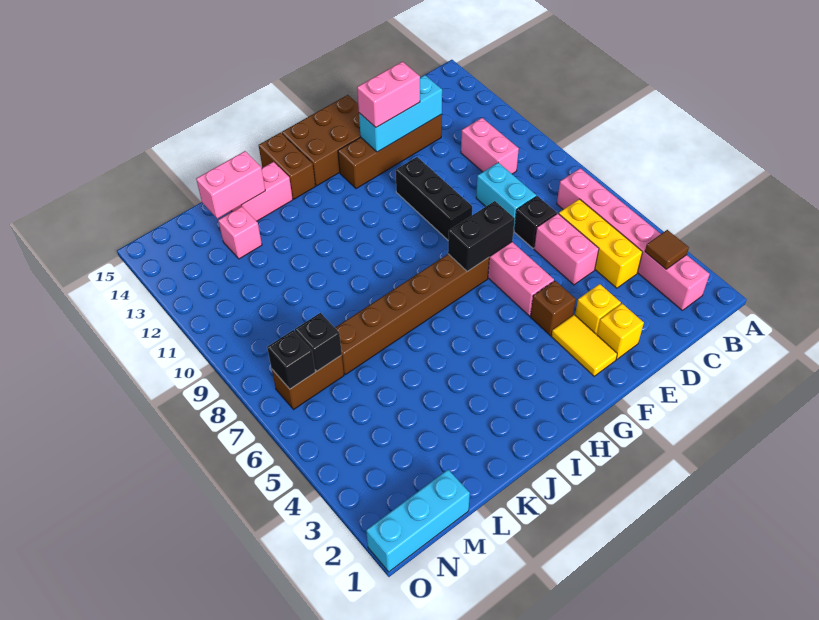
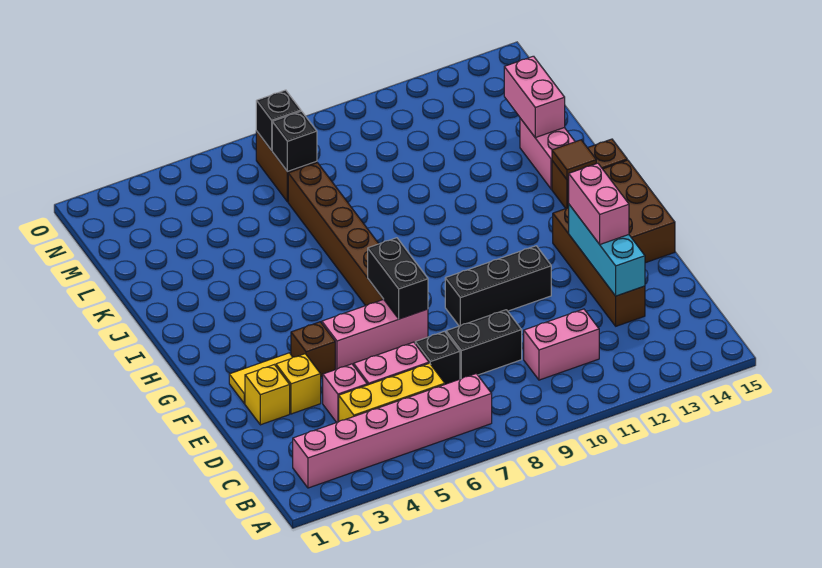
brown tile B3 level 2 -> brown tile I14 level 2
cyan brick D8:D9 level 1 -> black brick D8:D9 level 1
pink brick L13 level 1 -> pink brick D4 level 1
cyan brick M1:O1 level 1 -> none

